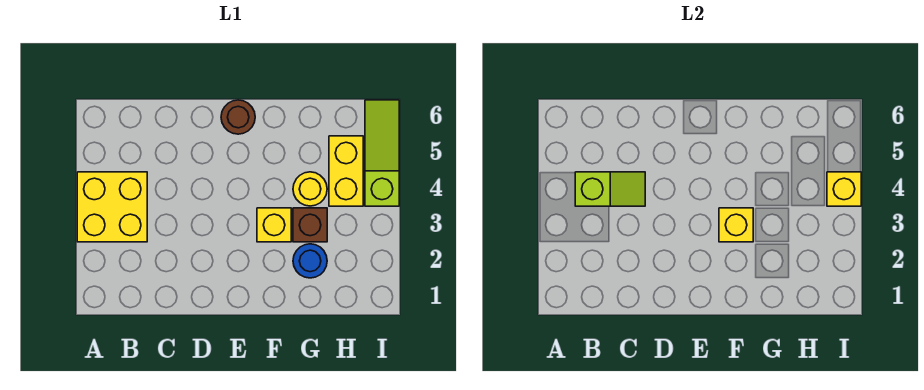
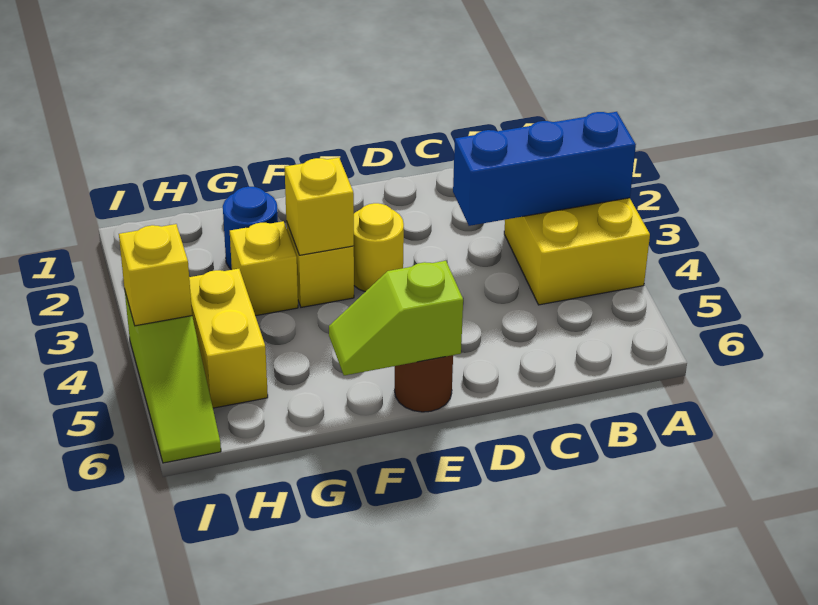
none -> blue brick A3:C3 level 2
lime slope B4:C4 level 2 top B -> lime slope E6:F6 level 2 top E
brown brick G3 level 1 -> yellow brick G3 level 1
yellow round brick G4 level 1 -> yellow round brick E3 level 1

